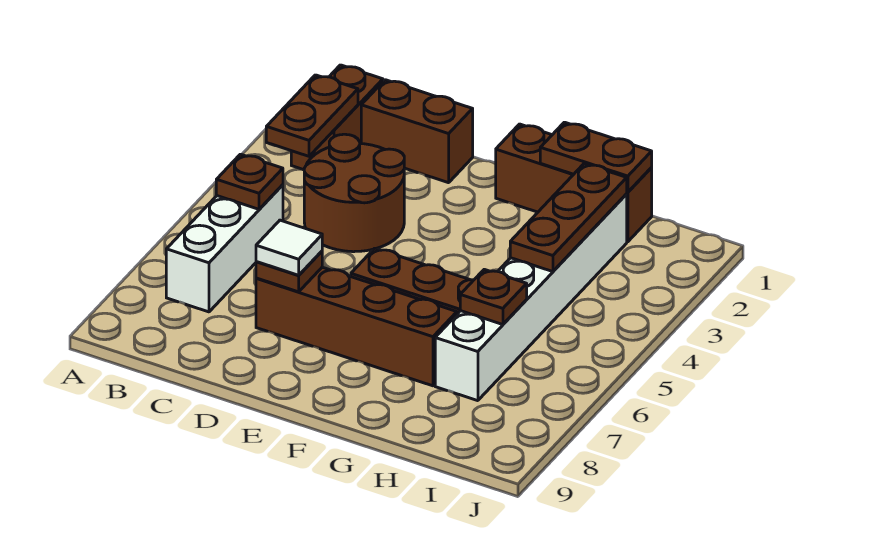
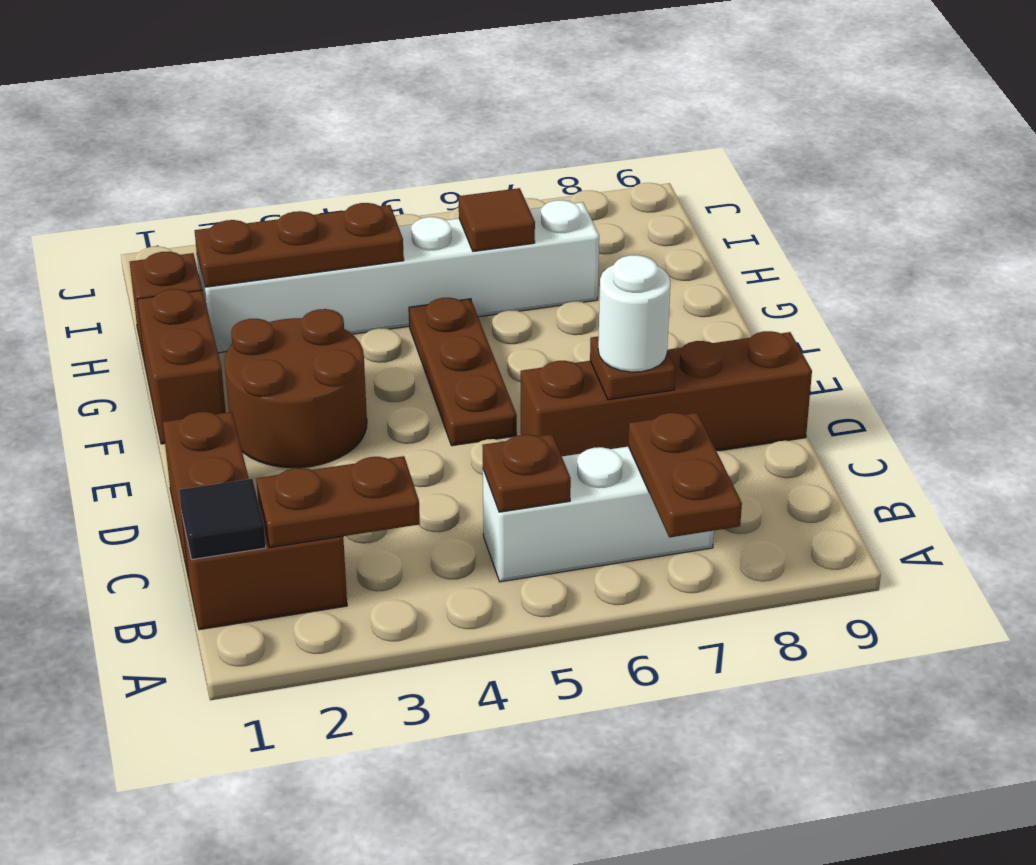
none -> black tile B1 level 2
brown round brick C3:D4 level 1 -> brown round brick E2:F3 level 1
brown brick D7:G7 level 1 -> brown brick D6:D9 level 1
white tile D7 level 3 -> white round brick D7 level 3
brown plate G1:H1 level 2 -> brown plate A7:B7 level 2
brown plate H6 level 2 -> brown tile H6 level 2

